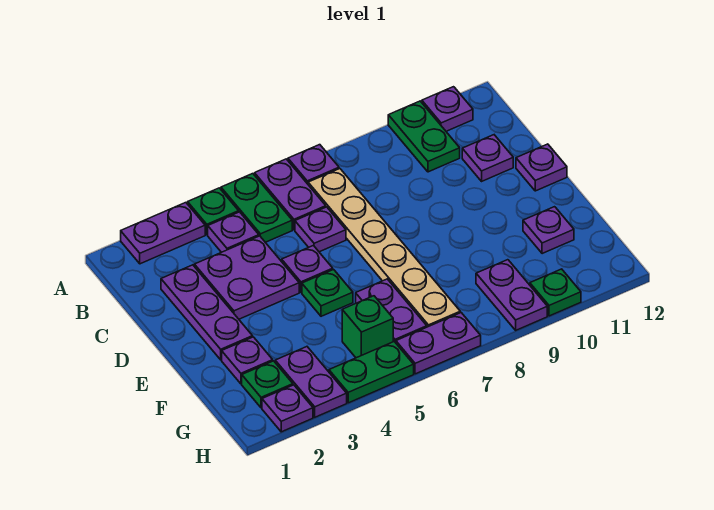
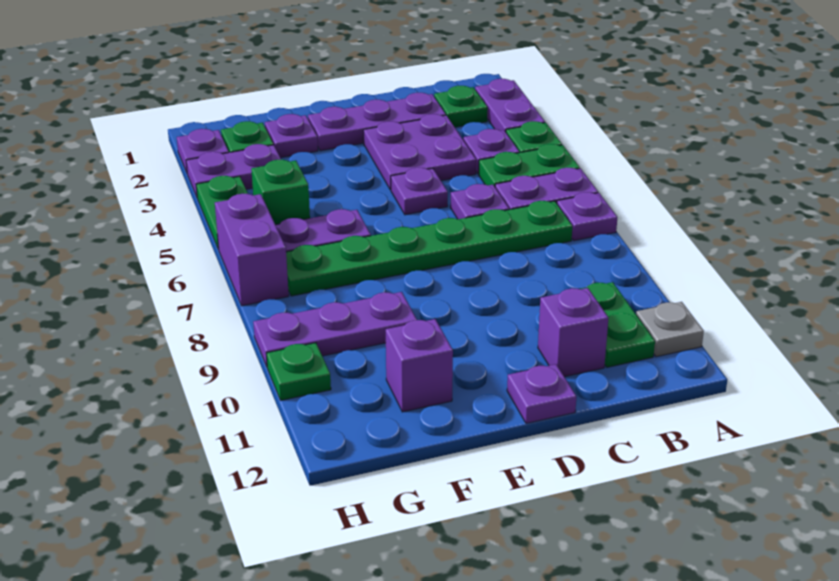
green plate A10:B10 level 1 -> green plate B10:B11 level 1
purple plate A11 level 1 -> grey plate A11 level 1
tan plate B7:G7 level 1 -> green plate B7:G7 level 1
purple plate C11 level 1 -> purple brick C11 level 1
green plate E5 level 1 -> green plate B2 level 1
purple plate F11 level 1 -> purple brick F11 level 1
purple plate G9:H9 level 1 -> purple plate F9:H9 level 1
purple plate H6:H7 level 1 -> purple brick H6:H7 level 1

